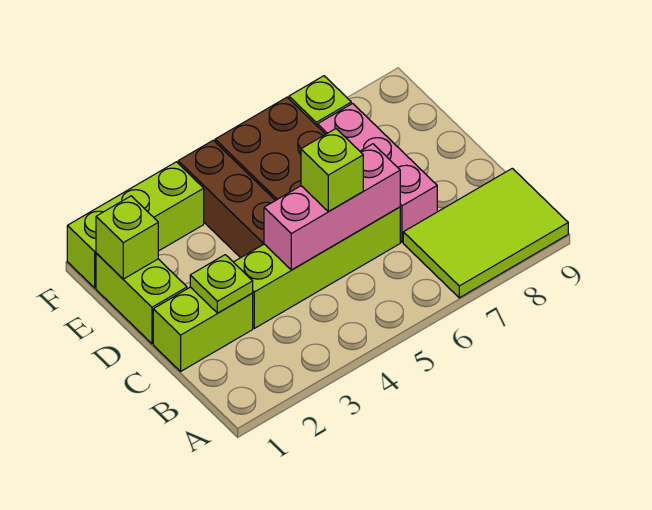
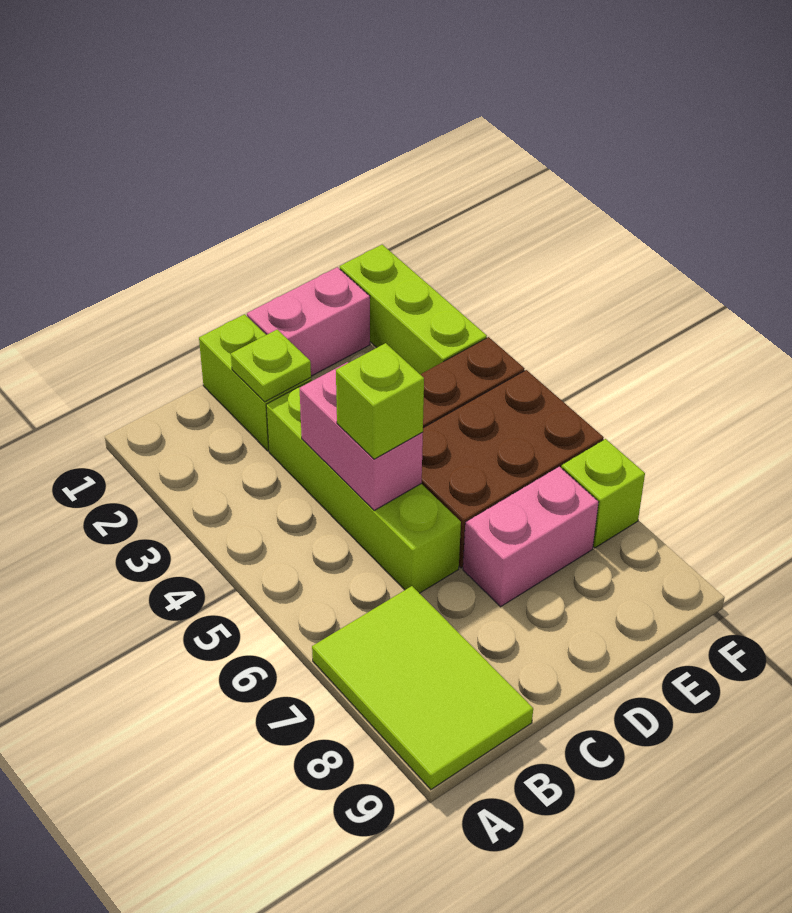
pink brick C4:C6 level 2 -> pink brick C4:C5 level 2
pink brick C7:E7 level 1 -> pink brick D7:E7 level 1
lime brick D1:E1 level 1 -> pink brick D1:E1 level 1
lime brick E1 level 2 -> none

